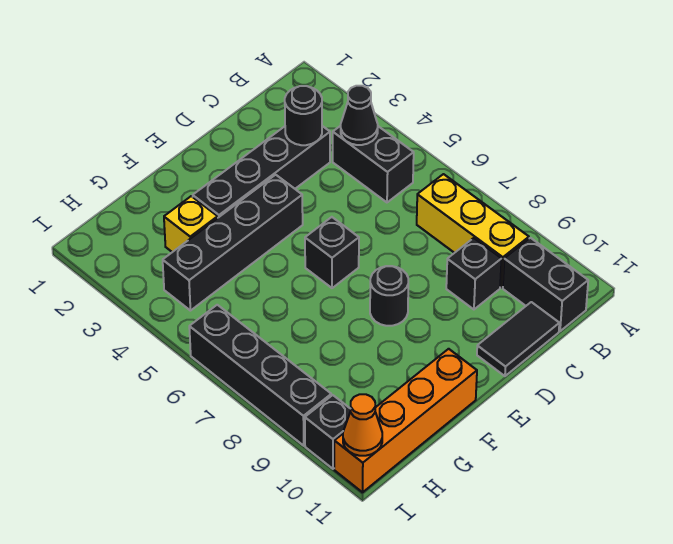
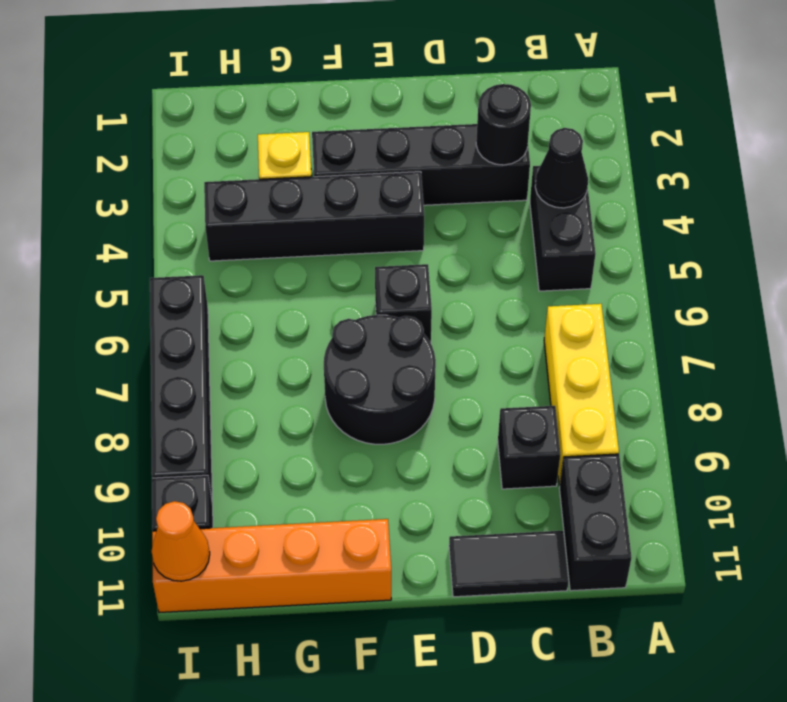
black round brick E8 level 1 -> black round brick E7:F8 level 1

